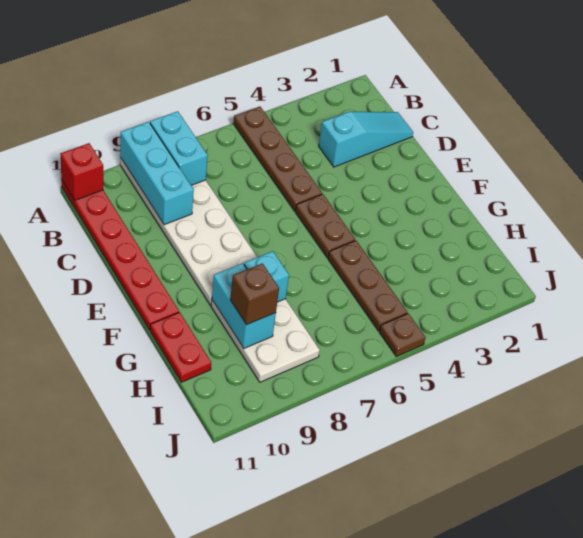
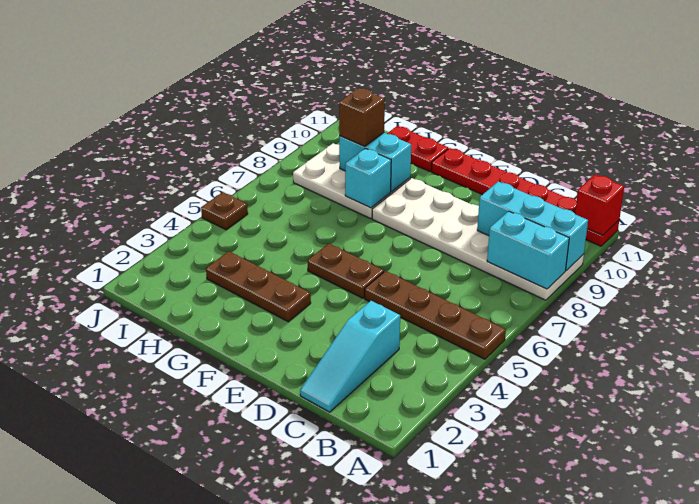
brown plate G5:I5 level 1 -> brown plate F3:H3 level 1

